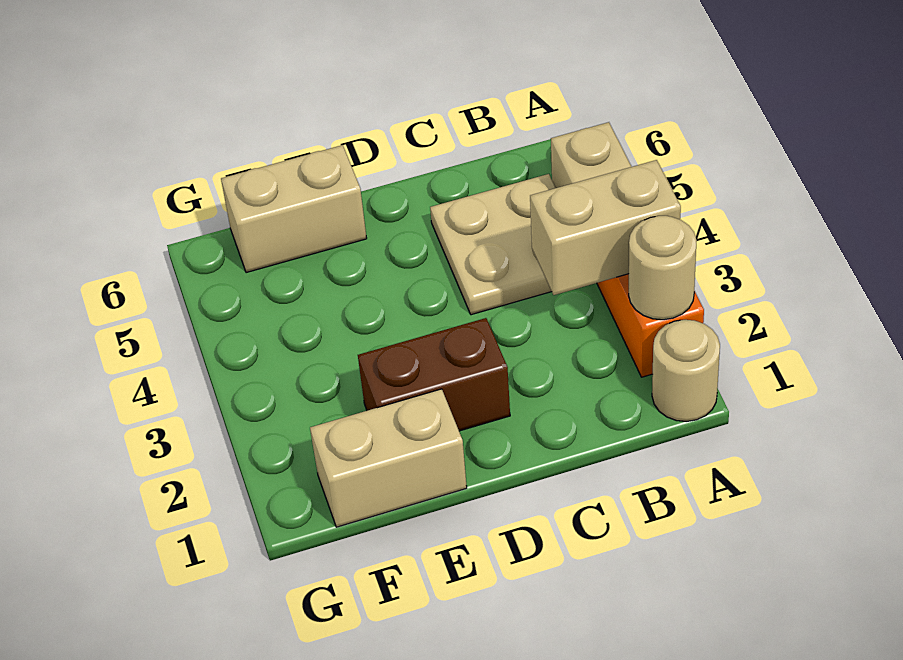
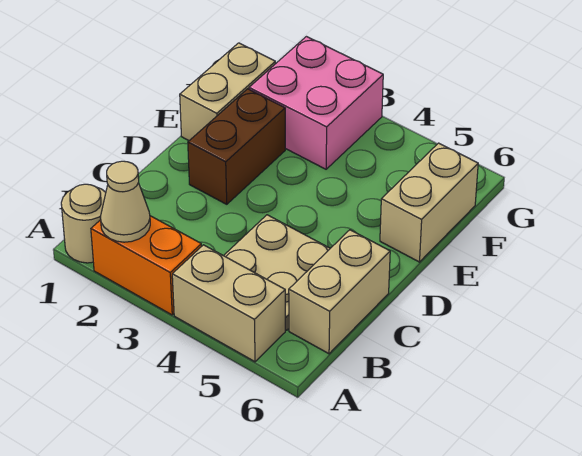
tan round brick A2 level 2 -> tan cone A2 level 2
tan brick A3:B3 level 2 -> tan brick B6:C6 level 1
none -> pink brick F2:G3 level 1

